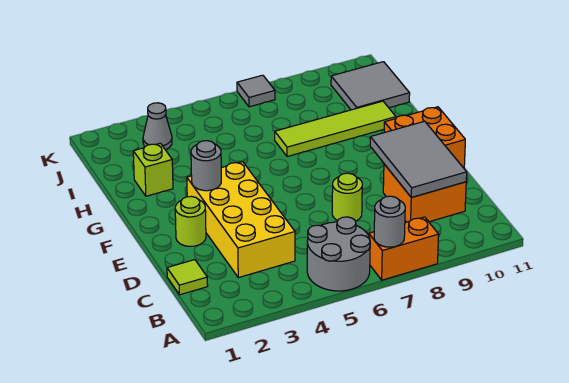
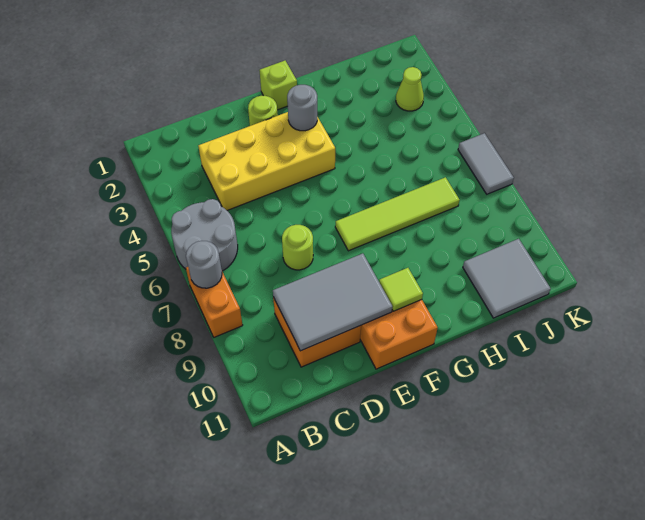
lime tile C1 level 1 -> lime tile F10 level 2
lime brick H2 level 1 -> lime brick F1 level 1
lime tile H7:H10 level 1 -> lime tile F7:I7 level 1
grey cone J3 level 1 -> lime cone J3 level 1
grey tile K7 level 1 -> grey tile K6:K7 level 1

